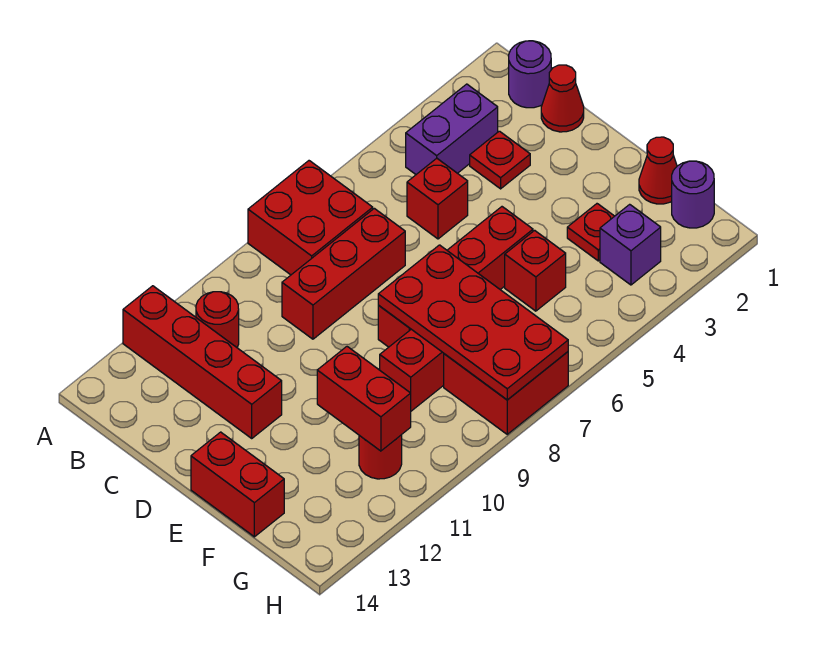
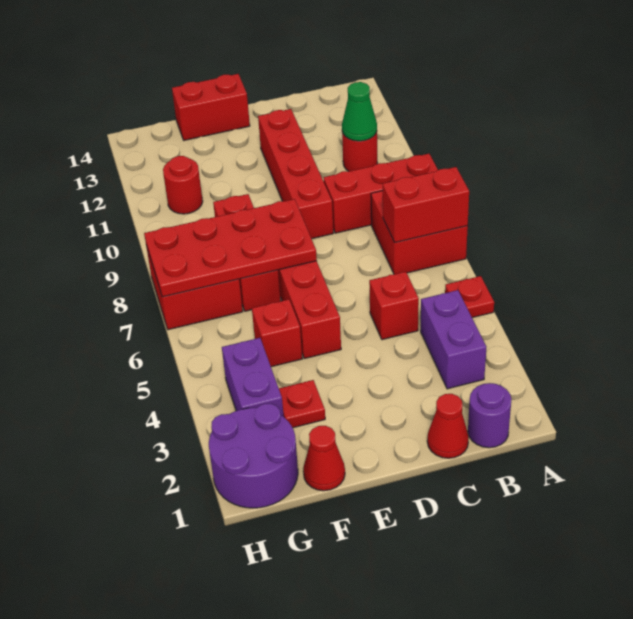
red brick A12:D12 level 1 -> red brick D9:D12 level 1
none -> green cone B11 level 2
red plate C3 level 1 -> red plate A5 level 1
red brick C7:C9 level 1 -> red brick A9:C9 level 1
red brick F11:G11 level 2 -> red brick A7:B7 level 2
purple round brick G1 level 1 -> purple round brick G1:H2 level 1
purple brick G3 level 1 -> purple brick G3:G4 level 1

